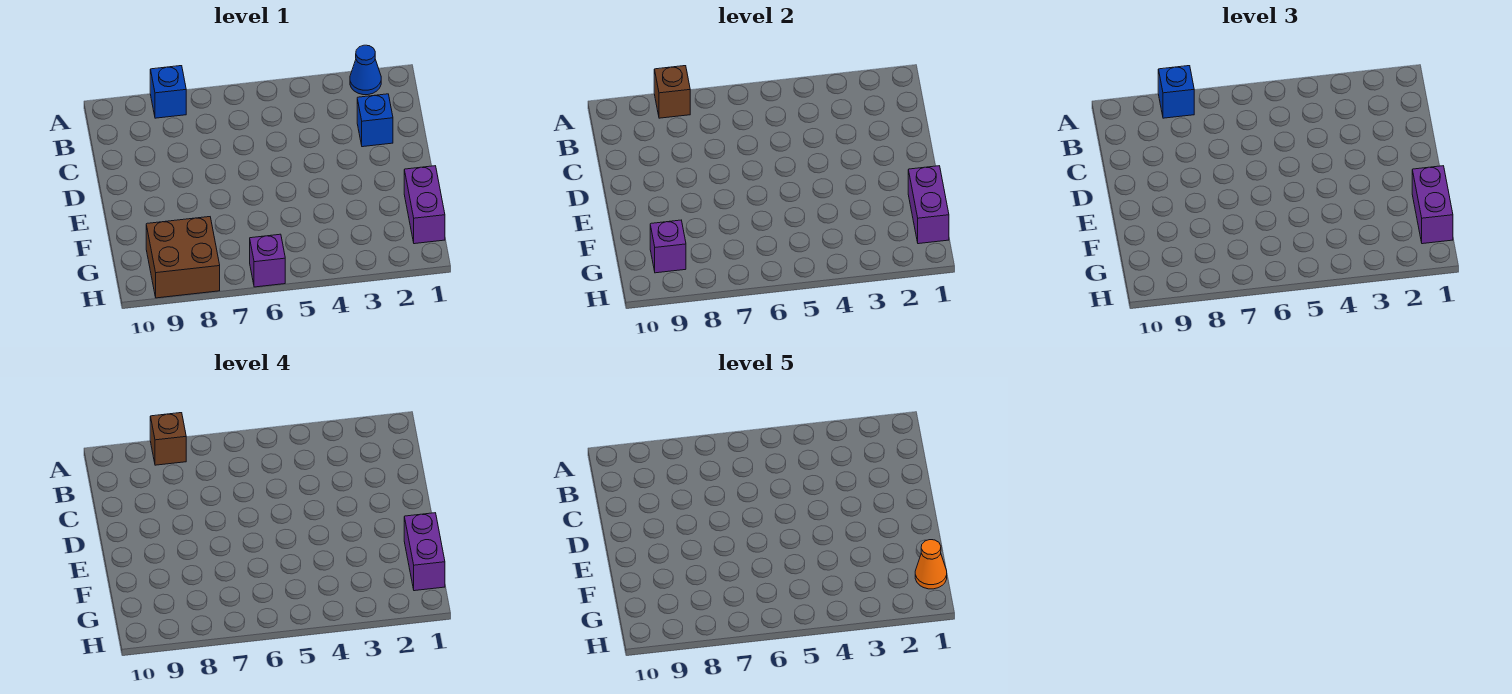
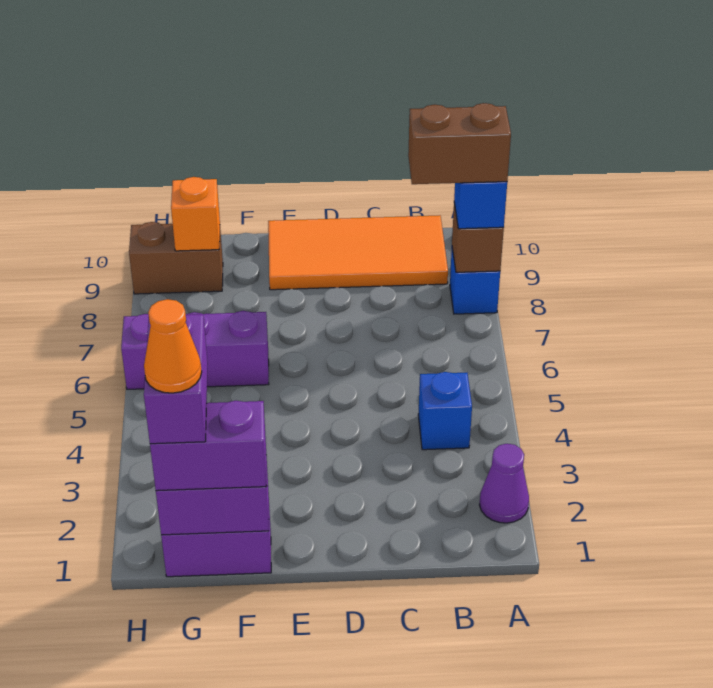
blue cone A2 level 1 -> purple cone A2 level 1
brown brick A8 level 4 -> brown brick A8:B8 level 4
none -> orange tile B9:E10 level 1
blue brick C2 level 1 -> blue brick B4 level 1
purple brick F1:G1 level 4 -> purple brick G1:G2 level 4
brown brick G8:H9 level 1 -> brown brick G9:H9 level 1
purple brick G9 level 2 -> orange brick G9 level 2
purple brick H6 level 1 -> purple brick F6:H6 level 1

